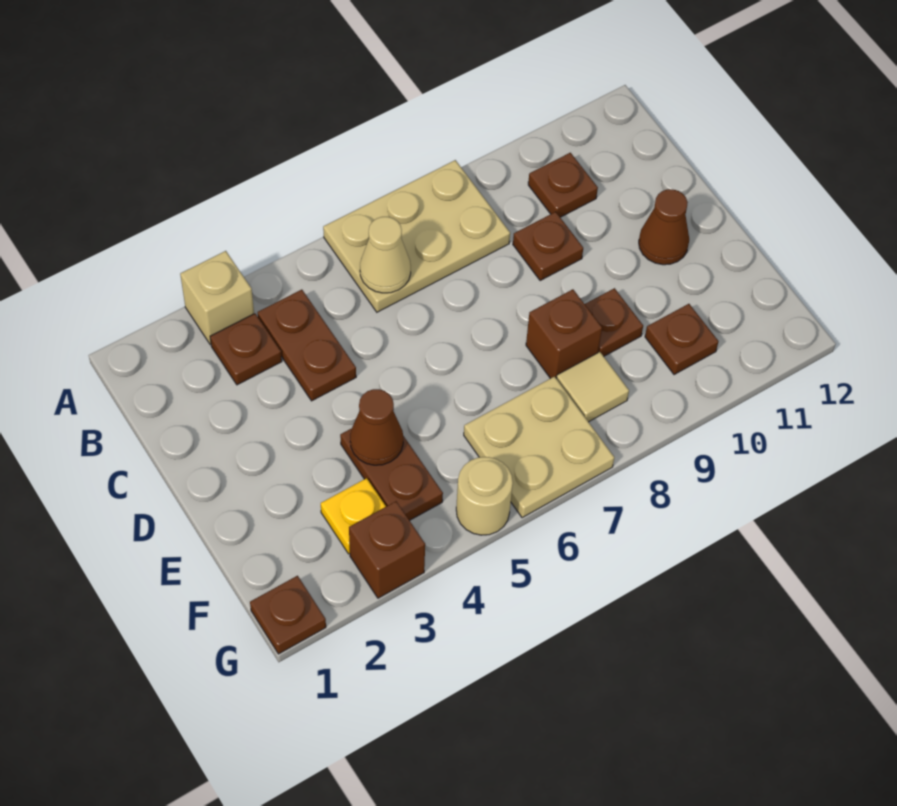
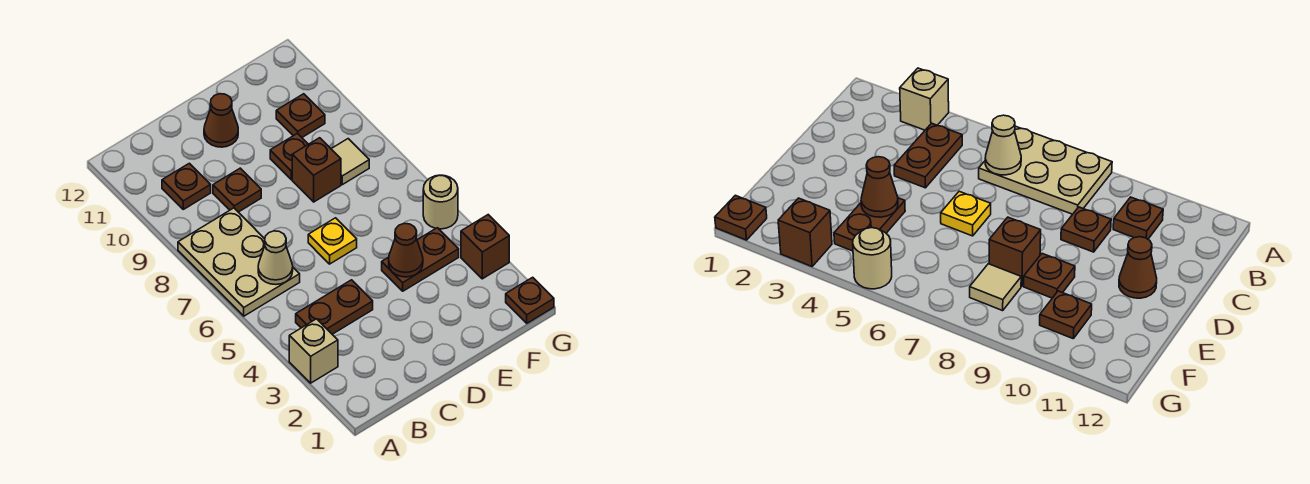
brown plate B3 level 1 -> none
yellow plate F3 level 1 -> yellow plate D6 level 1
tan plate F6:G7 level 1 -> none

